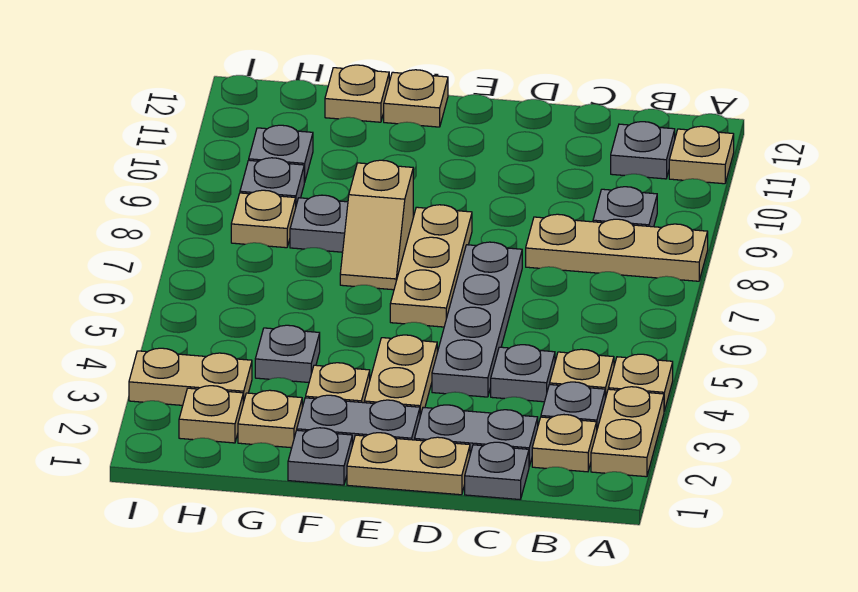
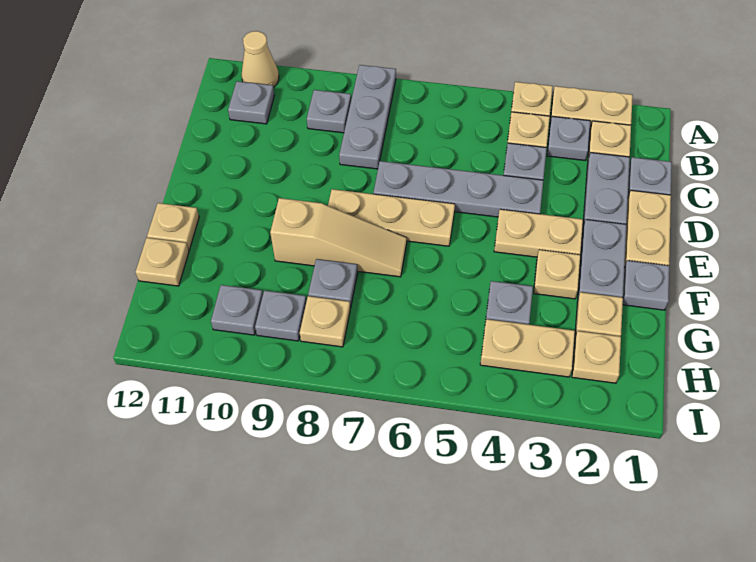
tan plate A8:C8 level 1 -> grey plate A8:C8 level 1
tan plate A11 level 1 -> tan cone A11 level 1
tan slope F7:F8 level 1 top 8 -> tan slope F7:F9 level 1 top 9
tan plate H3:I3 level 1 -> tan plate H3:H4 level 1

